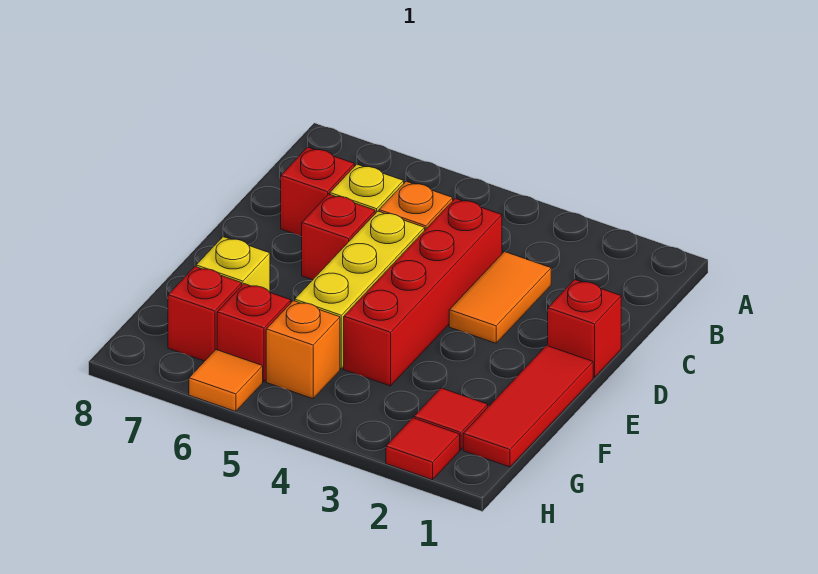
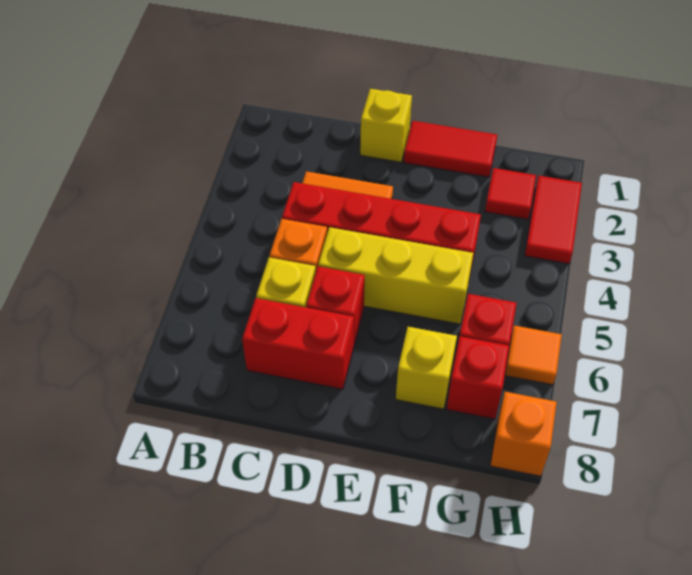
red brick C7 level 1 -> red brick C7:D7 level 1
red brick D1 level 1 -> yellow brick D1 level 1
red tile E1:G1 level 1 -> red tile E1:F1 level 1
orange brick G5 level 1 -> orange brick H8 level 1
red tile H2 level 1 -> red tile H2:H3 level 1

